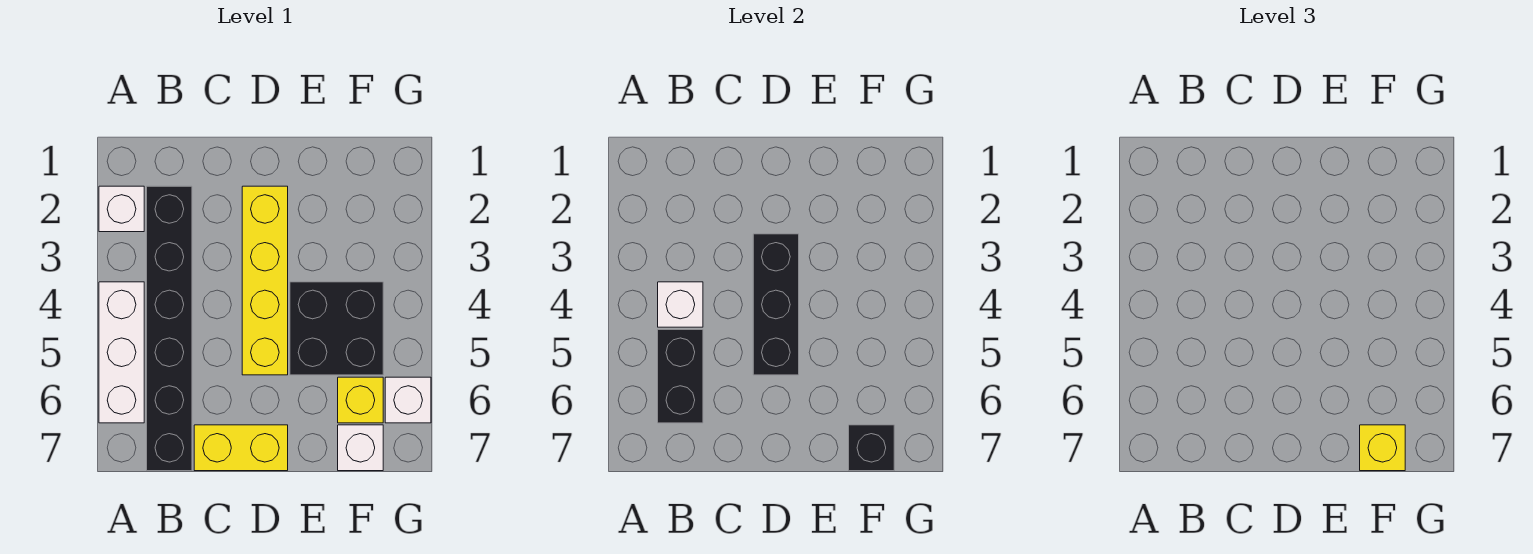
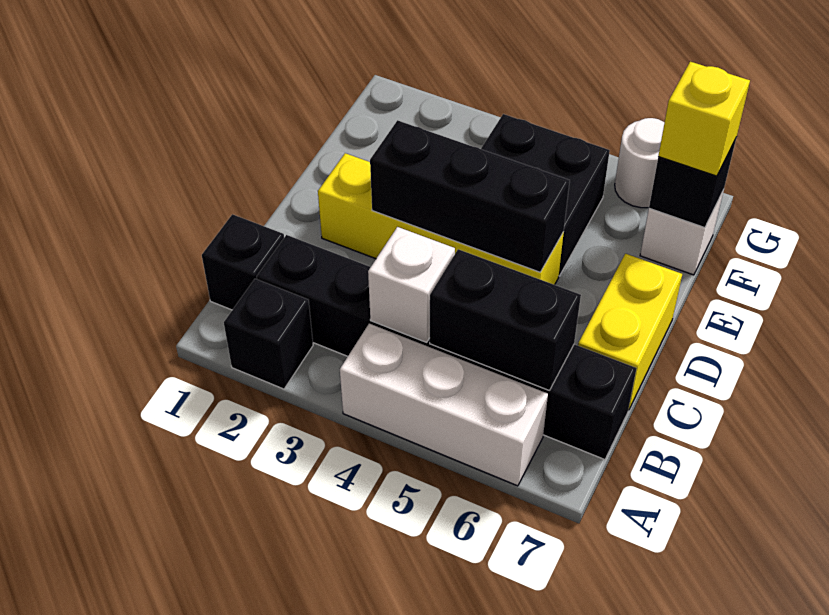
white brick A2 level 1 -> black brick A2 level 1
none -> black brick B1 level 1
yellow brick F6 level 1 -> none
white brick G6 level 1 -> white round brick G6 level 1

